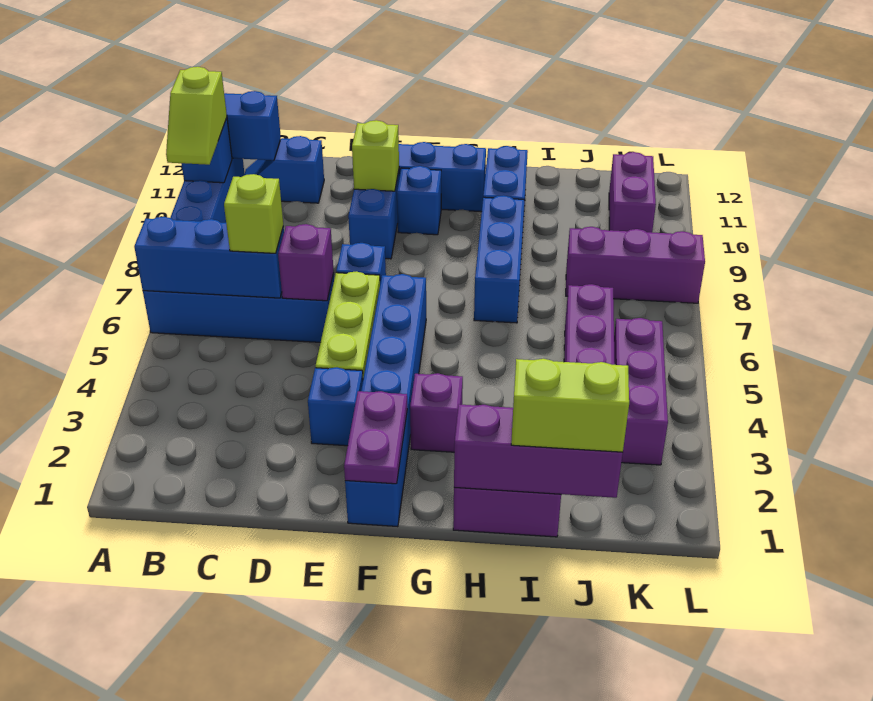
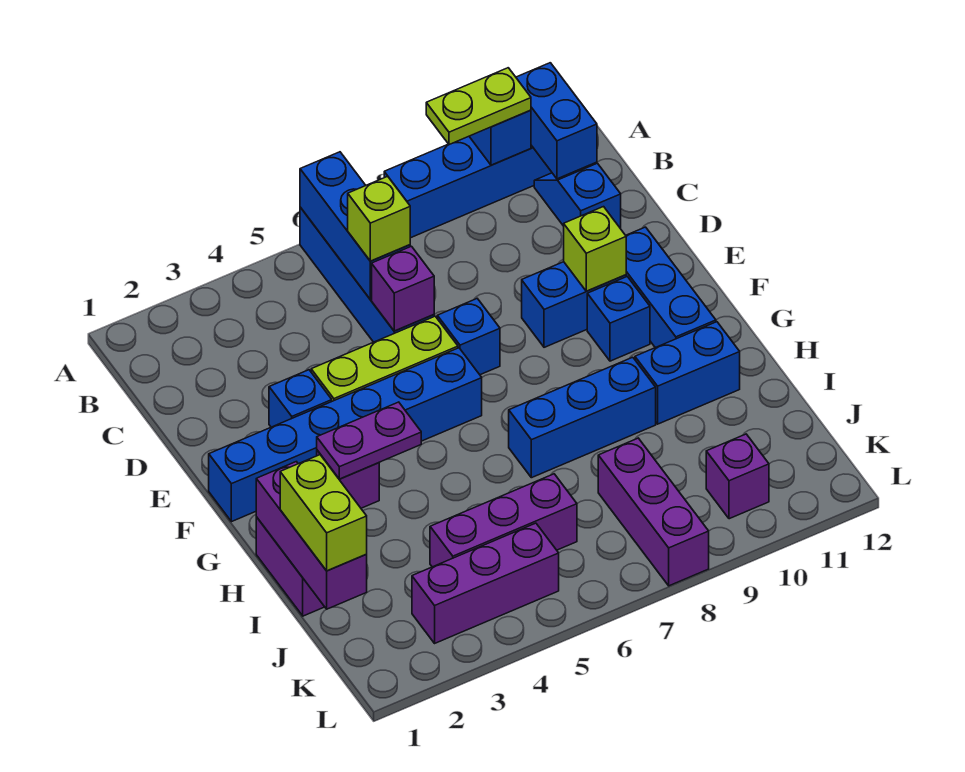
lime slope A9:A10 level 3 top 10 -> lime plate A9:A10 level 3
purple plate F1:F2 level 2 -> purple plate G3:G4 level 2
purple brick K10:K11 level 1 -> purple brick K10 level 1

